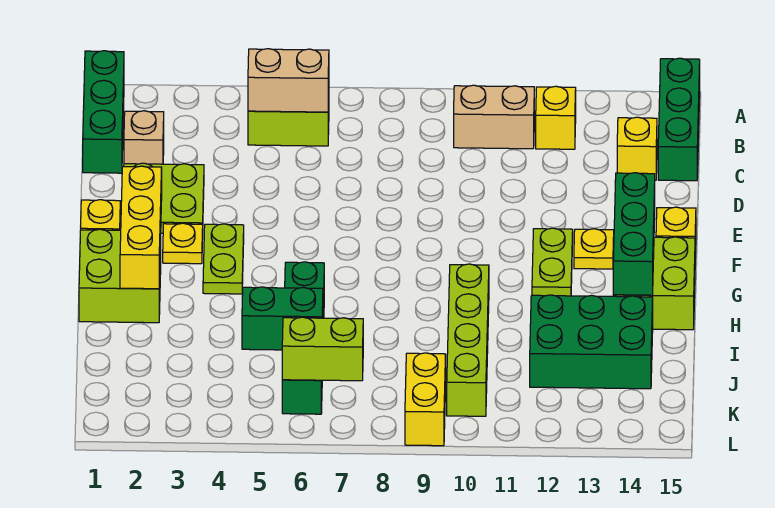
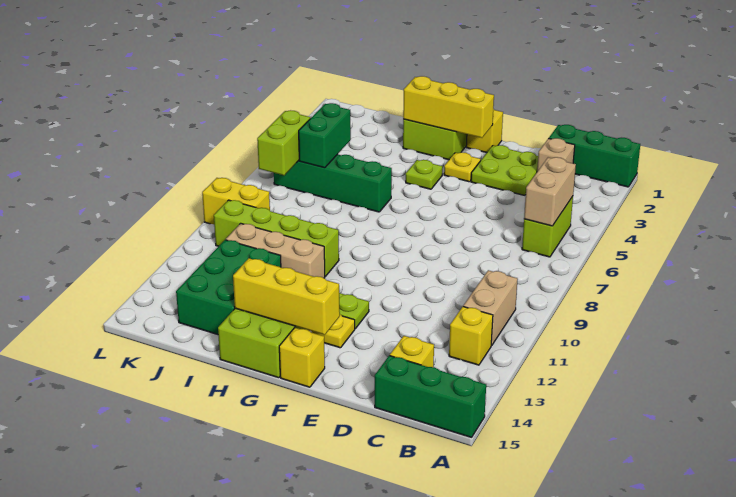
lime plate F4:G4 level 1 -> lime plate G4 level 1
green brick F14:H14 level 2 -> yellow brick F14:H14 level 2
none -> tan brick H11:J11 level 1

